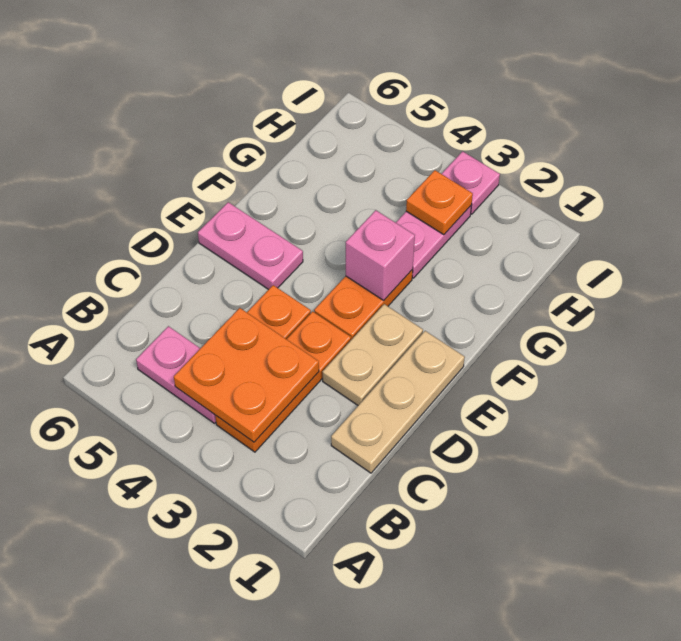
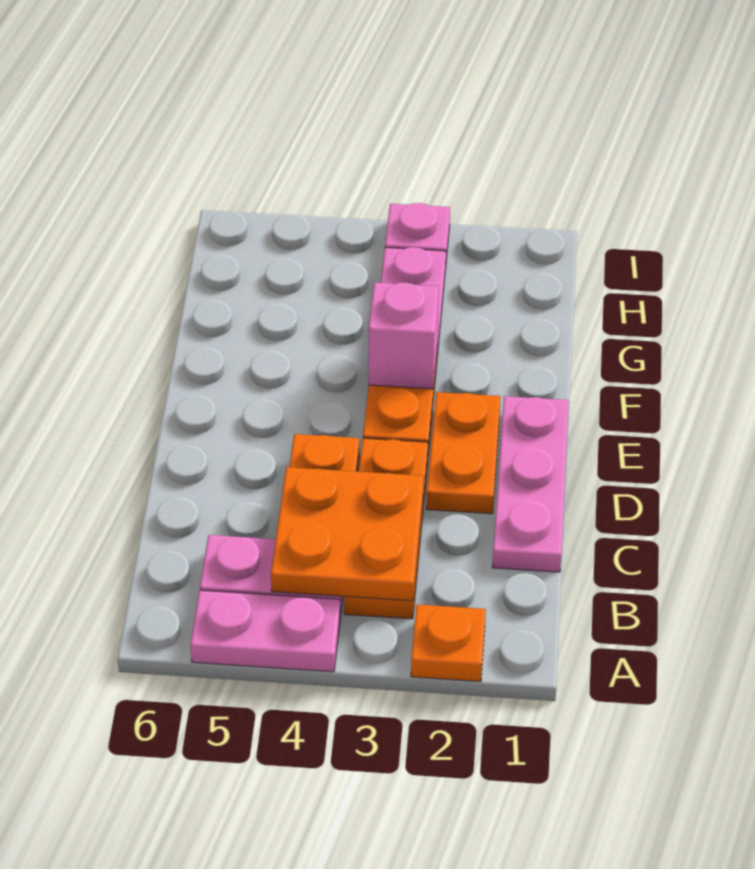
tan plate C1:E1 level 1 -> pink plate C1:E1 level 1
tan plate D2:E2 level 1 -> orange plate D2:E2 level 1
pink plate E5:E6 level 1 -> pink plate A4:A5 level 1
orange plate H3 level 2 -> orange plate A2 level 1

